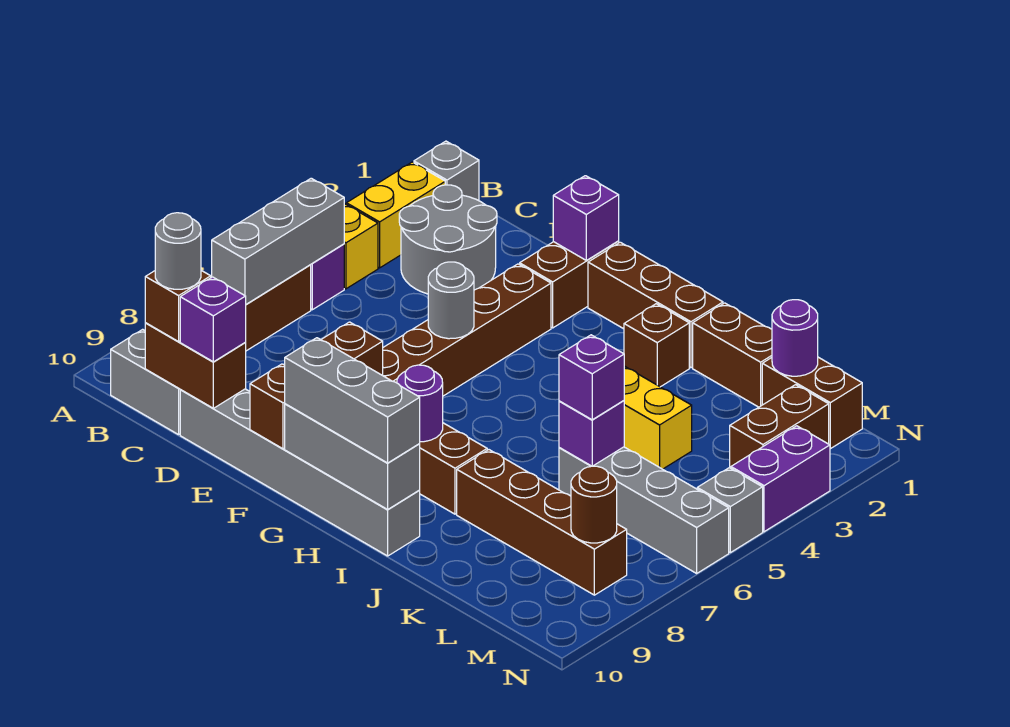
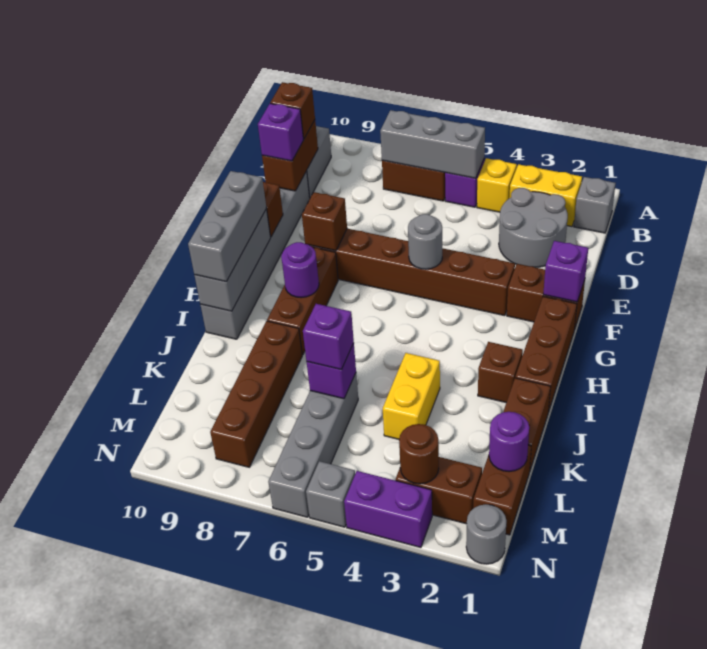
grey round brick C10 level 4 -> grey round brick N1 level 1
brown round brick M8 level 2 -> brown round brick M3 level 2

